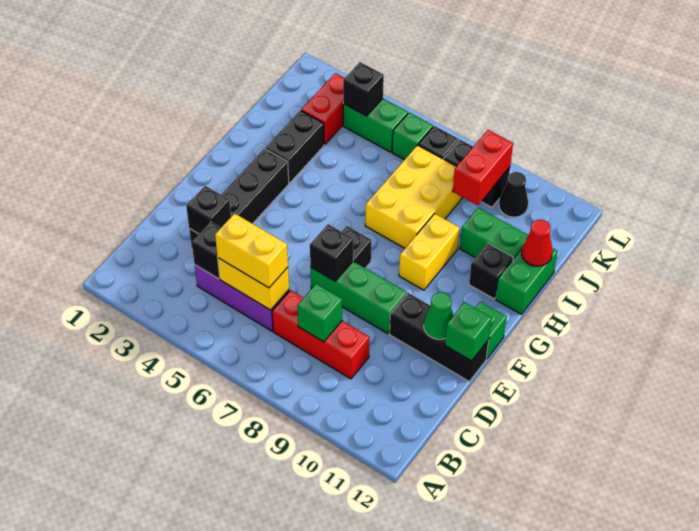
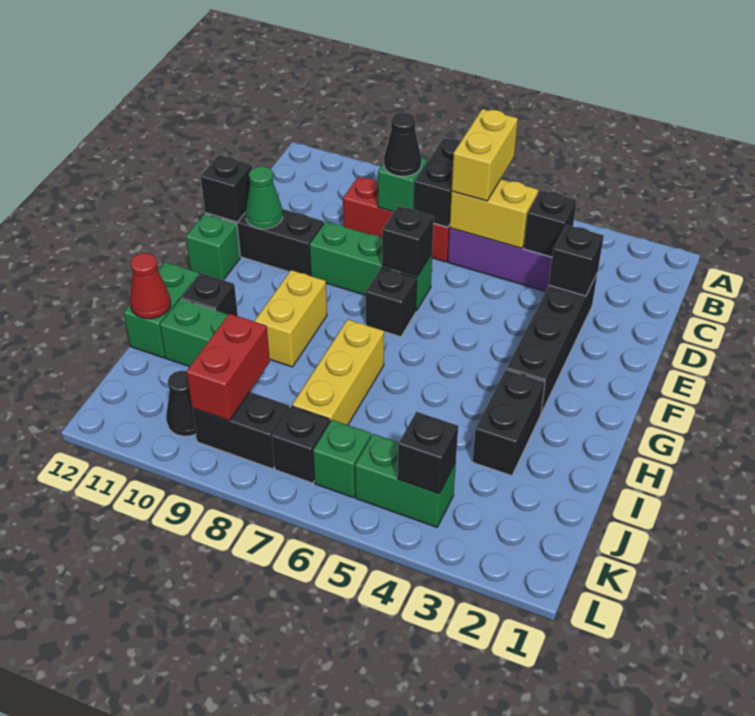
none -> black brick B7:C7 level 2
yellow brick C5:C6 level 3 -> yellow brick B6:C6 level 3
none -> black cone C8 level 3
green brick E12 level 2 -> black brick E12 level 2
yellow brick H7:J8 level 1 -> yellow brick H7:J7 level 1
red brick J3:K3 level 1 -> none

